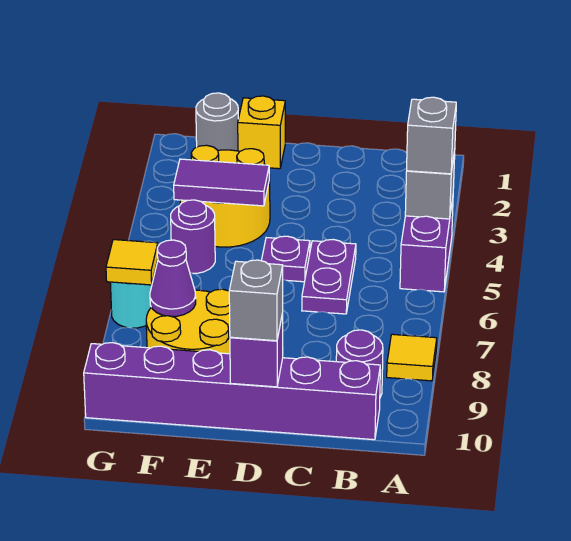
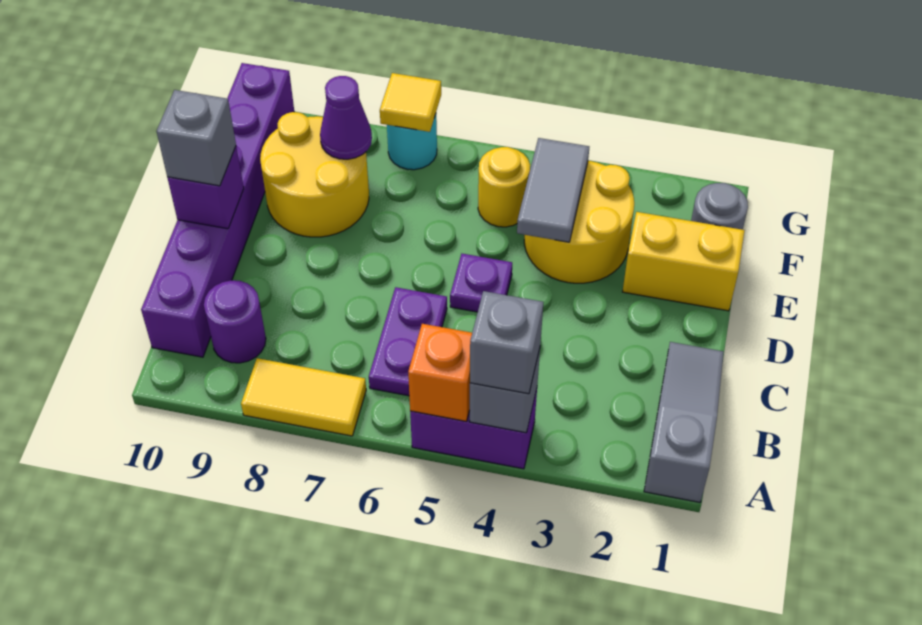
none -> grey slope A1:C1 level 1 top A
none -> orange brick A5 level 2
yellow tile A8 level 1 -> yellow tile A7:A8 level 1
purple plate C5:C6 level 1 -> purple plate B6:C6 level 1
yellow brick E1 level 1 -> yellow brick E1:E2 level 1
purple tile E4:F4 level 2 -> grey tile E4:F4 level 2
purple round brick F5 level 1 -> yellow round brick F5 level 1

